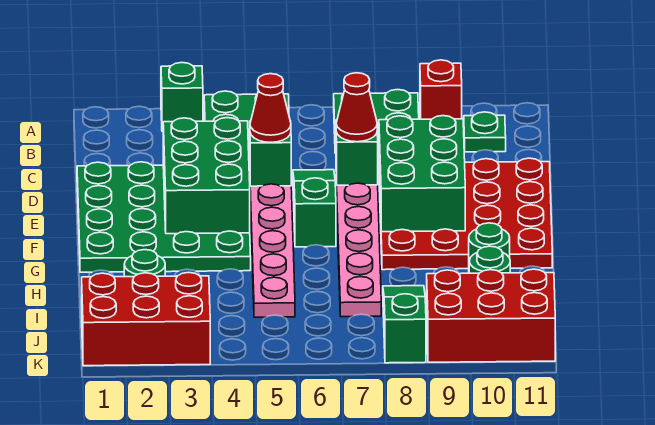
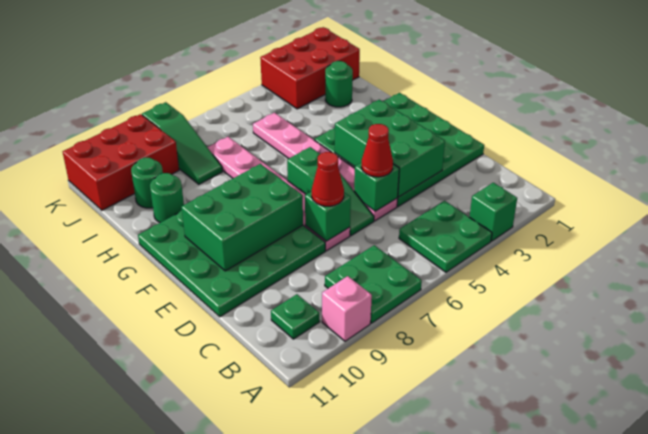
red brick A9 level 1 -> pink brick A9 level 1
red plate D8:G11 level 1 -> green plate D8:G11 level 1
green brick D8:F9 level 2 -> green brick E8:F10 level 2

